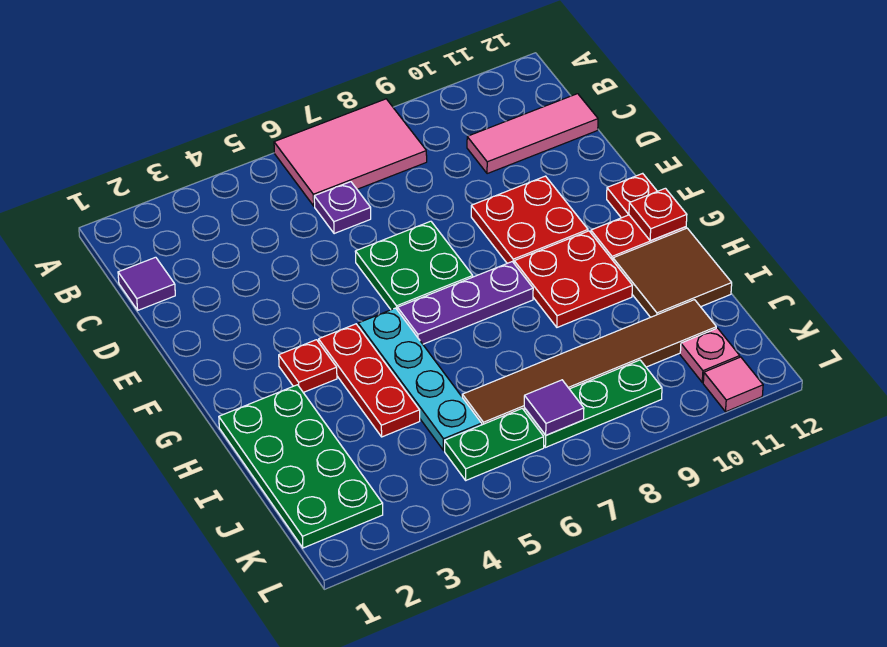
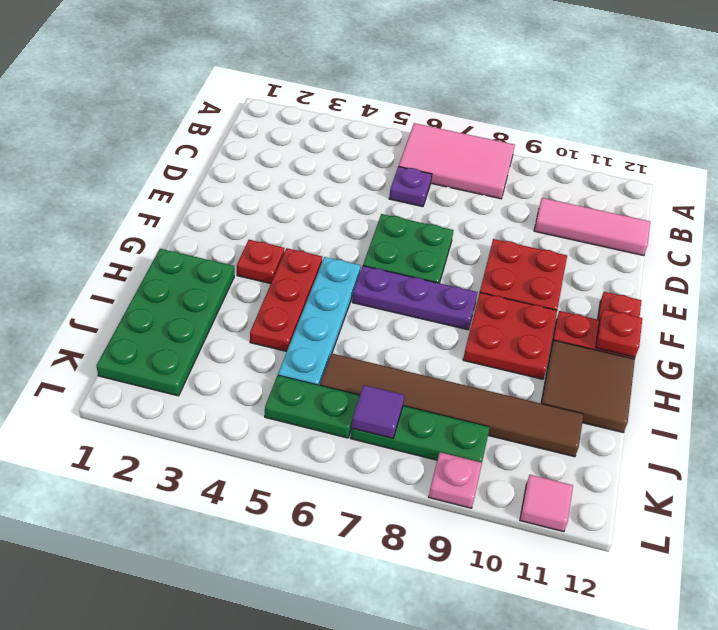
purple tile C1 level 1 -> none
pink plate K11 level 1 -> pink plate L9 level 1

